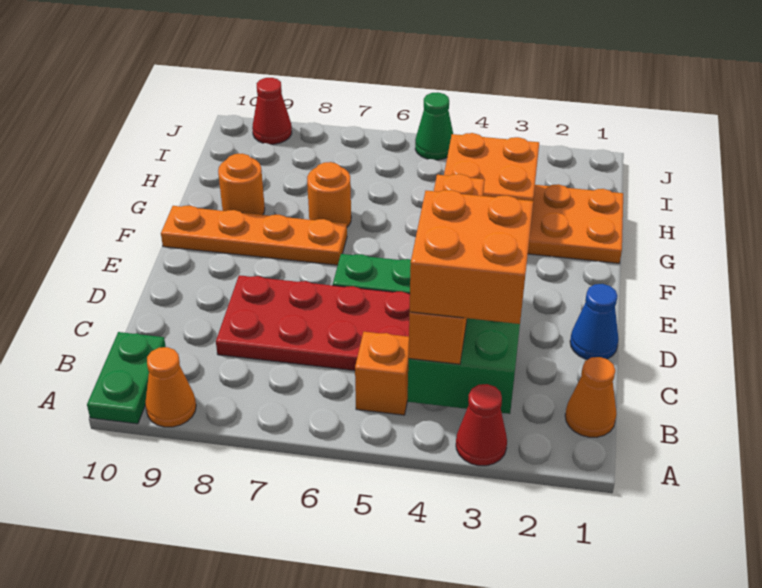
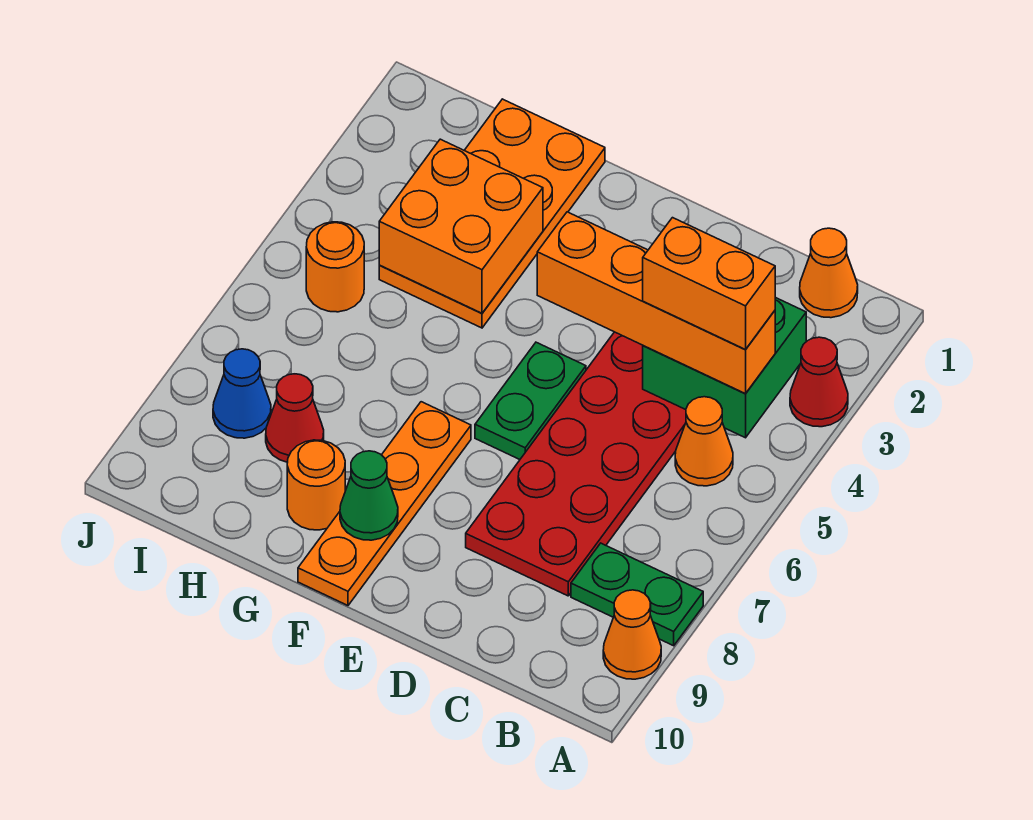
green plate A10:B10 level 1 -> green plate A8:B8 level 1
orange brick B3:C4 level 4 -> orange brick B4:C4 level 4
orange brick B5 level 1 -> orange cone B5 level 1
blue cone D1 level 1 -> blue cone I8 level 1
orange round brick G7 level 1 -> orange round brick I5 level 1
green cone J5 level 1 -> green cone F9 level 2
red cone J9 level 1 -> red cone H8 level 1

